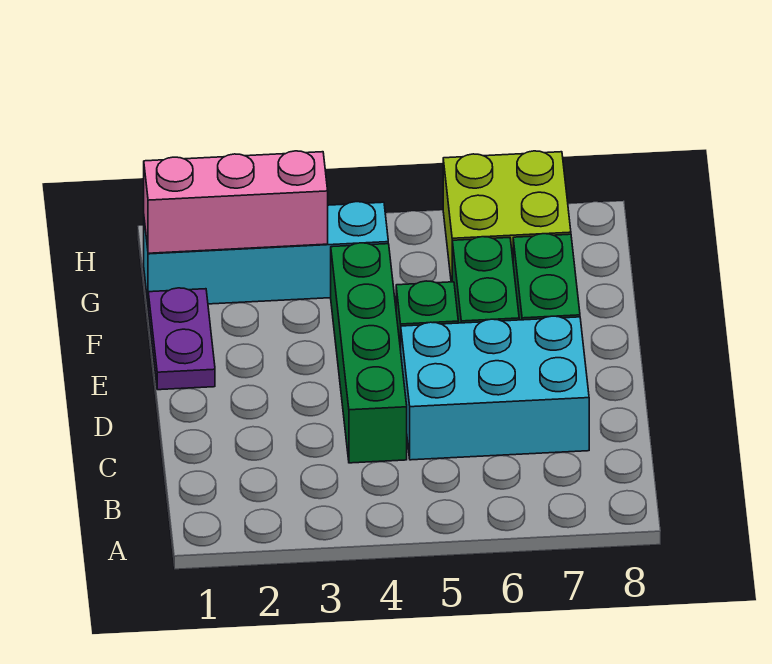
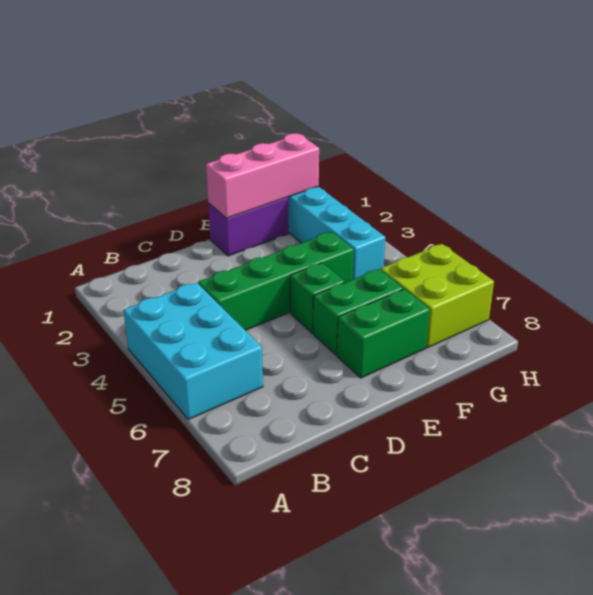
cyan brick C5:D7 level 1 -> cyan brick A4:B6 level 1
purple plate E1:F1 level 1 -> purple brick E1:F1 level 1
pink brick G1:G3 level 2 -> pink brick E1:G1 level 2

